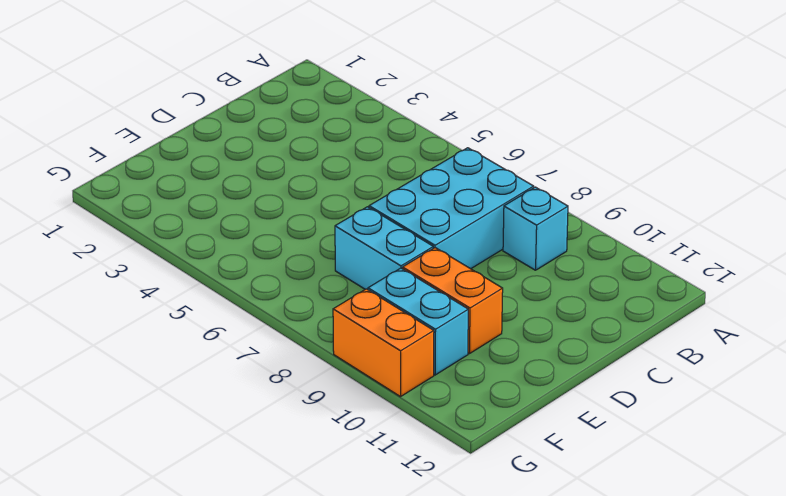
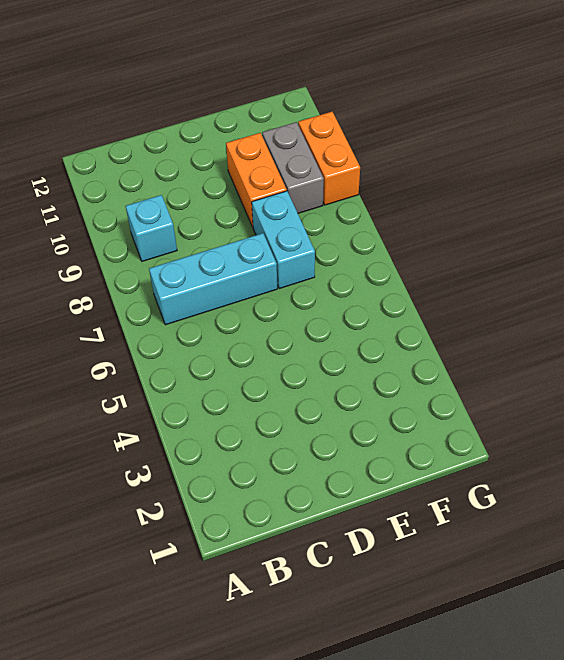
cyan brick B7:D8 level 1 -> cyan brick B7:D7 level 1
cyan brick F9:F10 level 1 -> grey brick F9:F10 level 1

